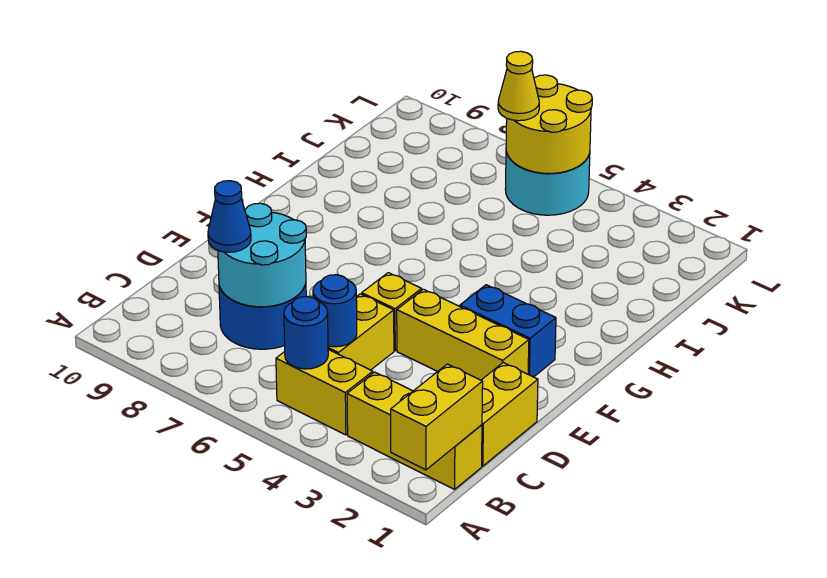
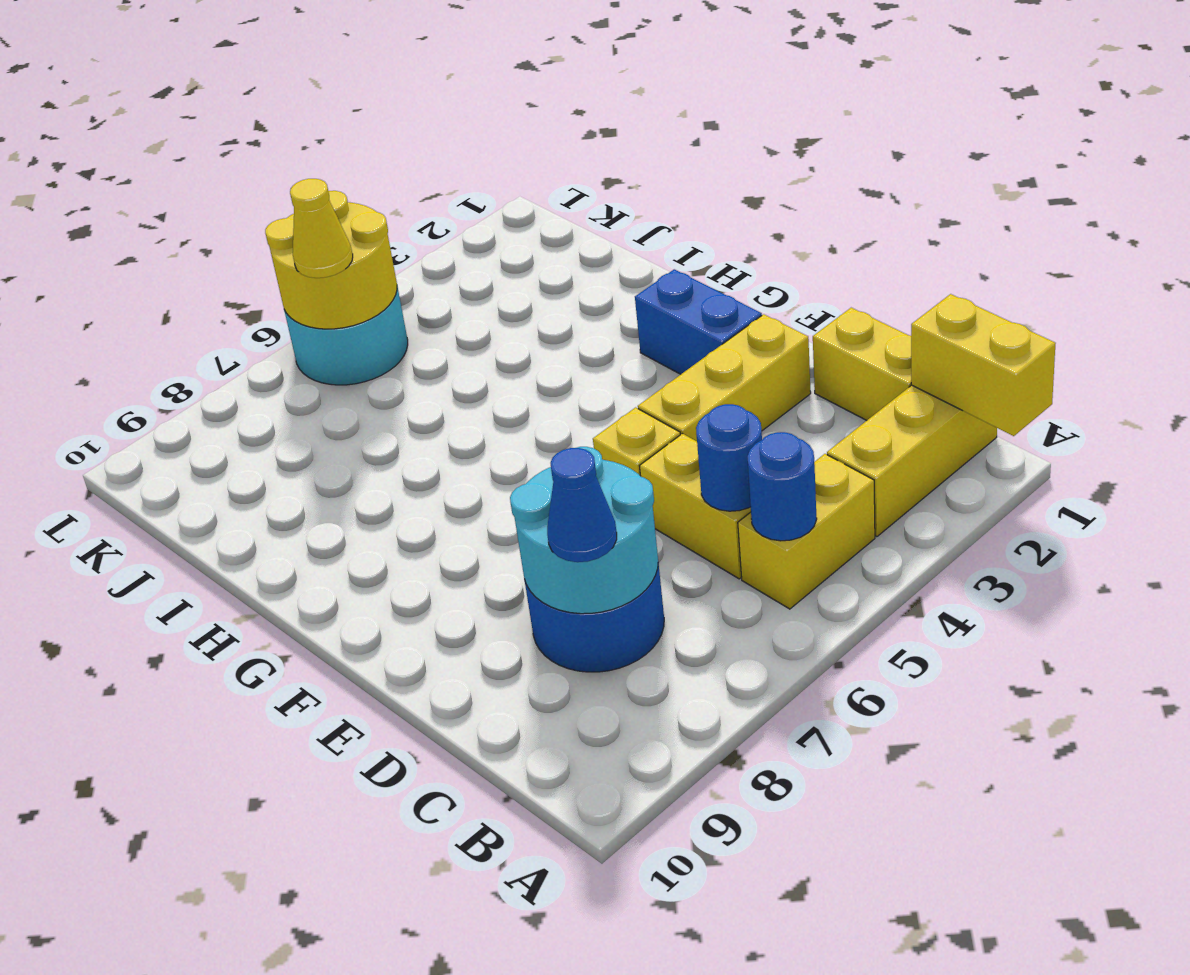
blue brick F2:F3 level 1 -> blue brick F2:G2 level 1

